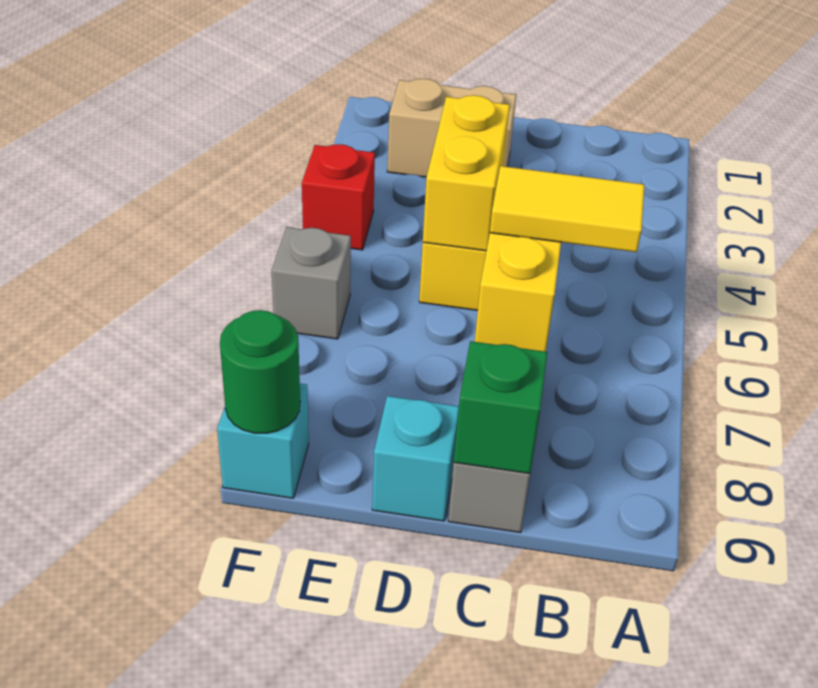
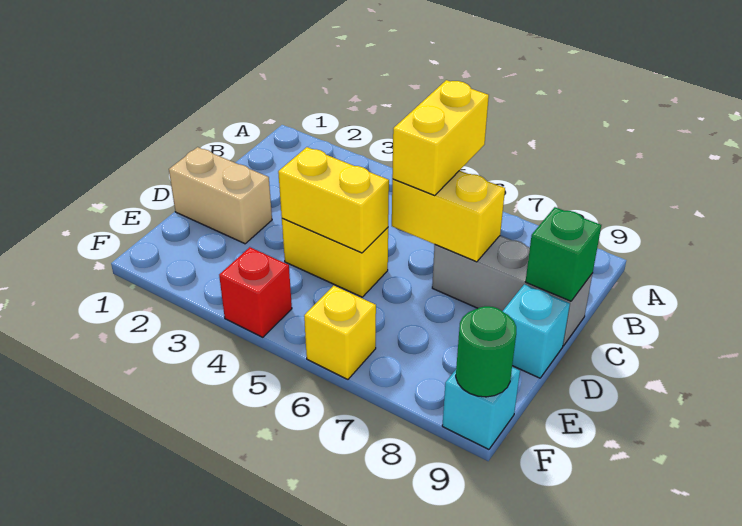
yellow tile B6:C6 level 3 -> yellow brick B6:C6 level 3
tan brick D2:E2 level 1 -> tan brick D1:D2 level 1
grey brick F6 level 1 -> yellow brick F6 level 1

